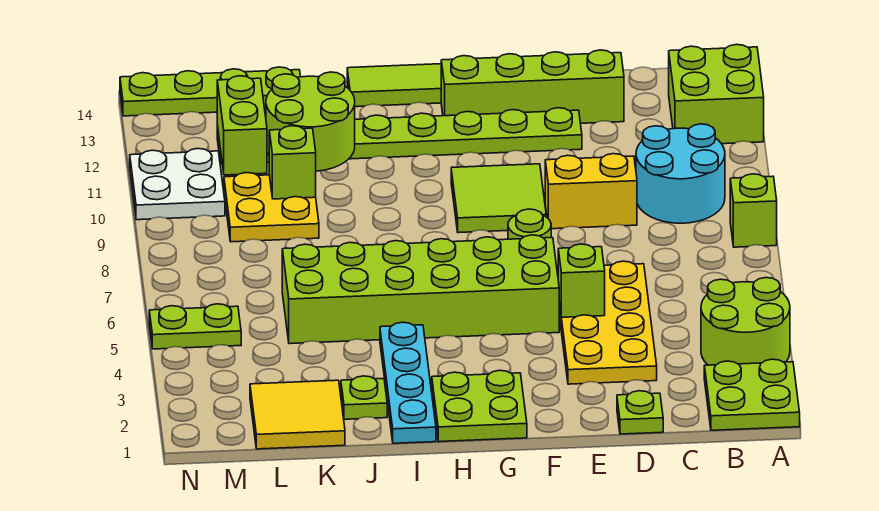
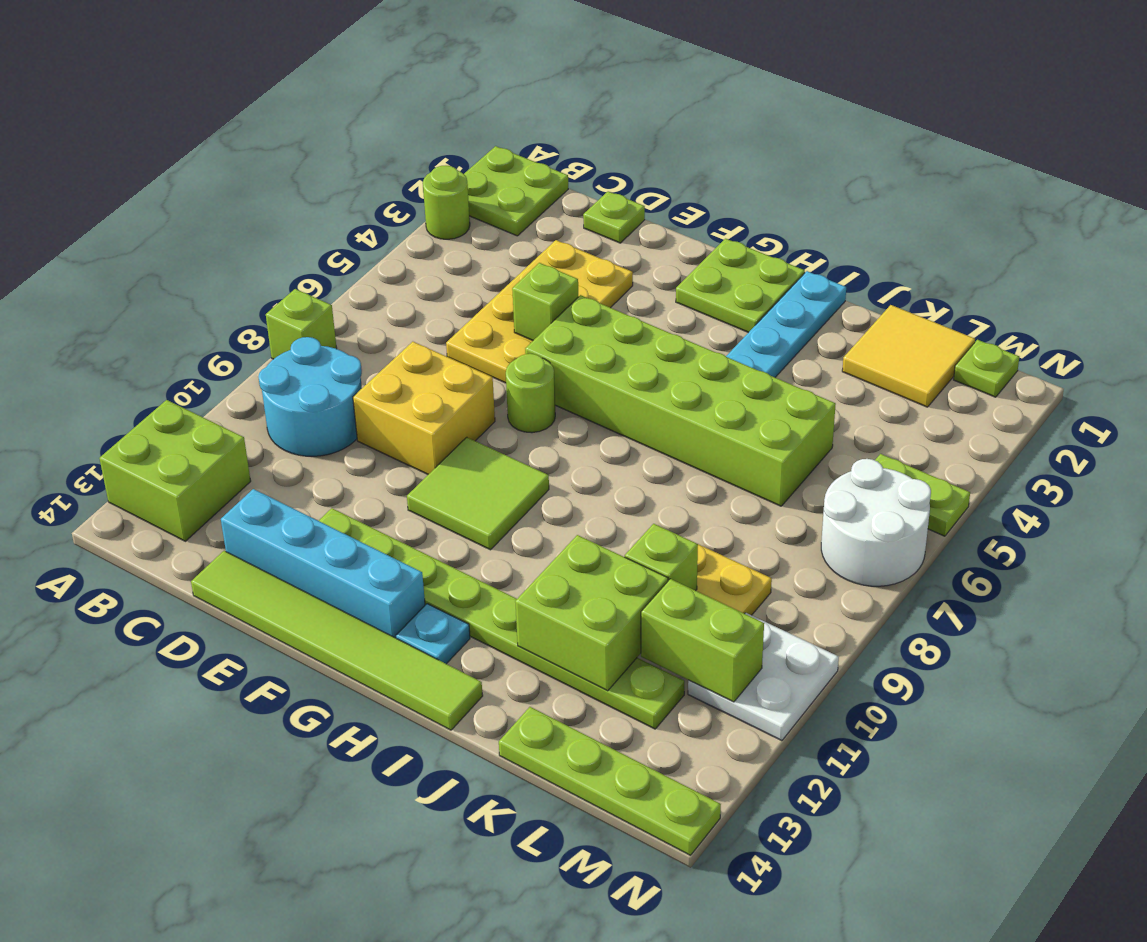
lime round brick A3:B4 level 1 -> lime round brick A3 level 1
yellow brick D9:E9 level 1 -> yellow brick D8:E9 level 1
lime brick D13:G13 level 1 -> cyan brick D13:G13 level 1
none -> cyan plate H13 level 1
lime plate J2 level 1 -> lime plate M1 level 1
lime round brick J11:K12 level 2 -> lime brick J11:K12 level 2
lime brick L11:L12 level 2 -> lime brick L11:M11 level 2
none -> white round brick M6:N7 level 1

